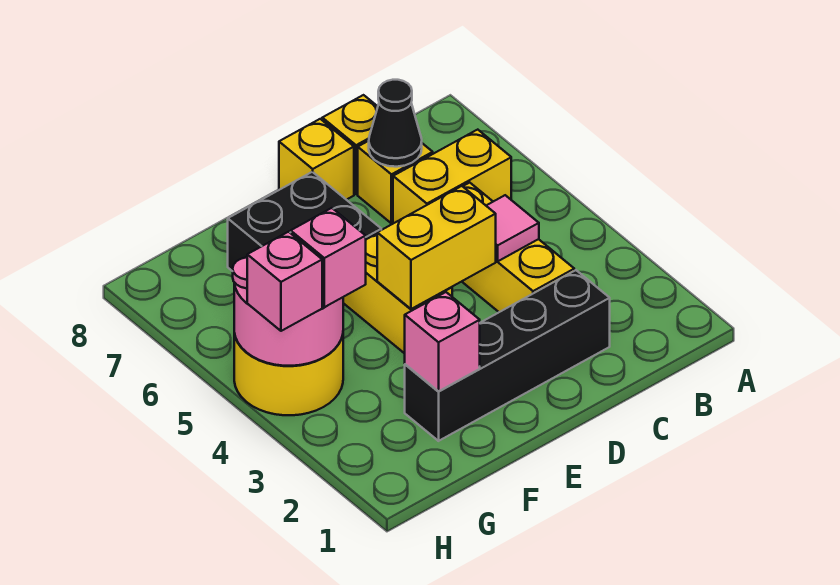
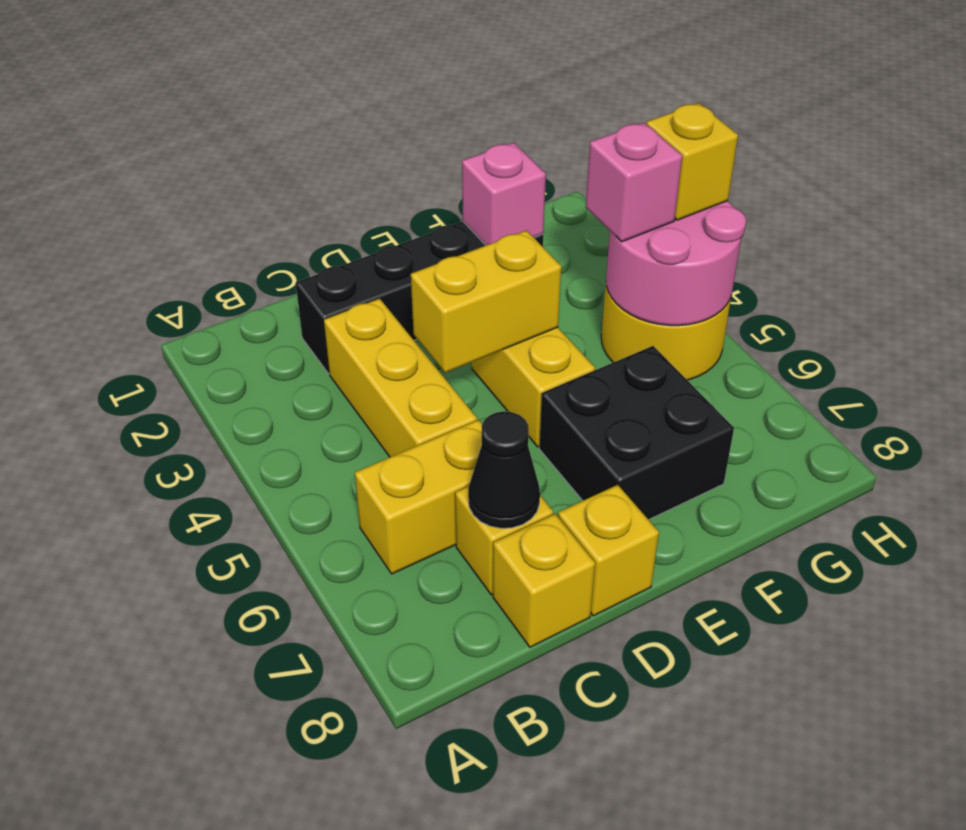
pink tile C4 level 2 -> none
pink brick H4 level 3 -> yellow brick H4 level 3

